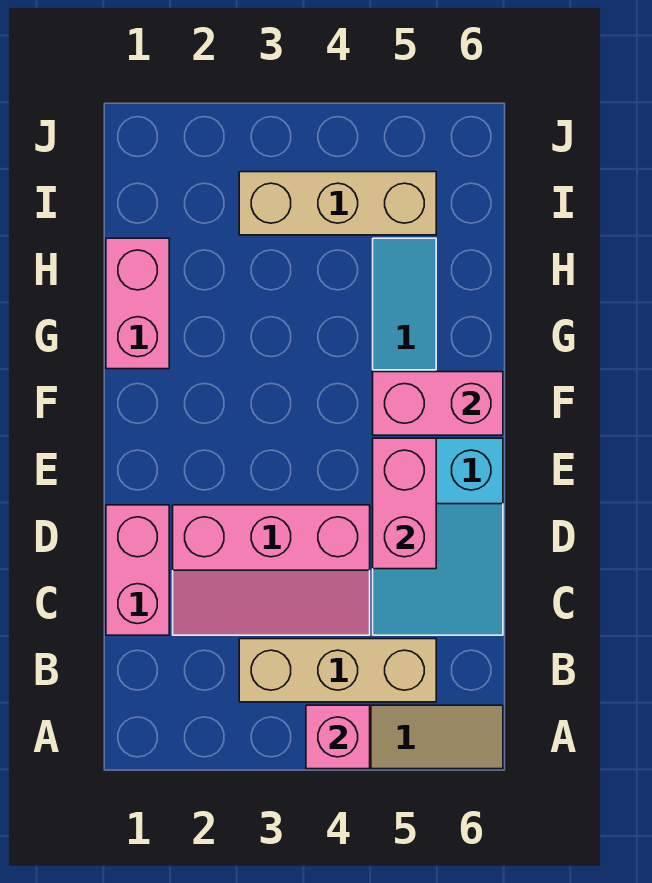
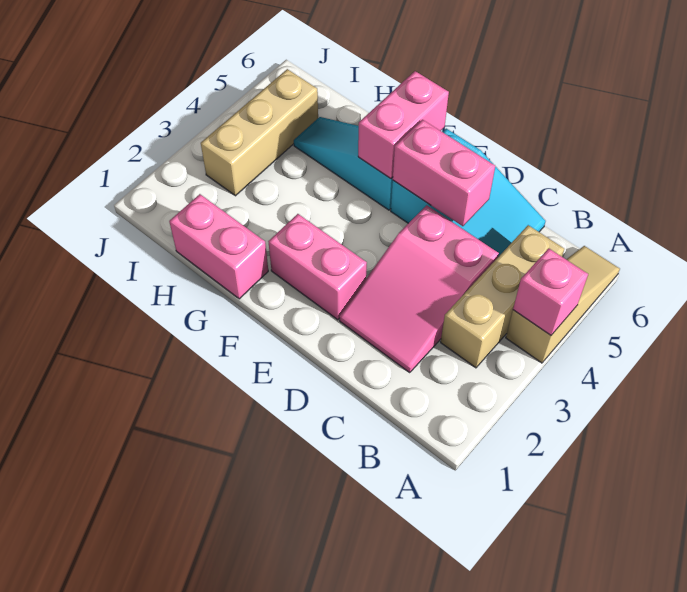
pink brick C1:D1 level 1 -> pink brick E2:F2 level 1
pink slope C2:D4 level 1 top D -> pink slope C2:D4 level 1 top 4

